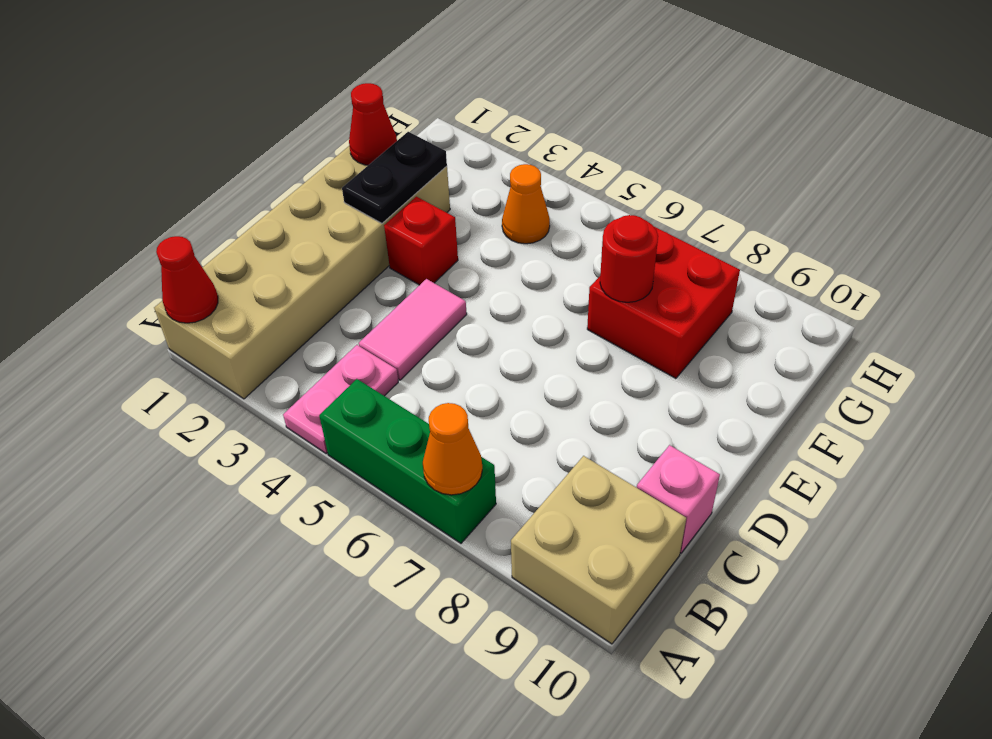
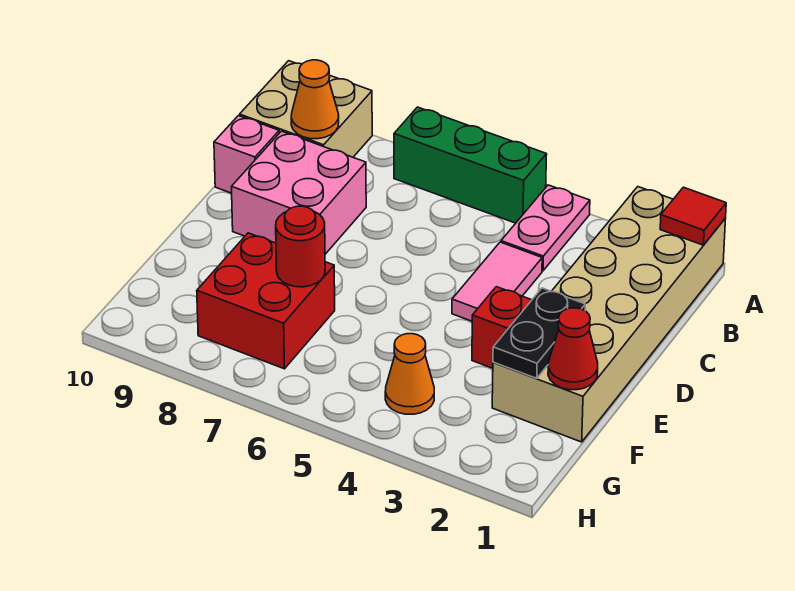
red cone A1 level 2 -> red tile A1 level 2
orange cone A7 level 2 -> orange cone B9 level 2
none -> pink brick C8:D9 level 1

